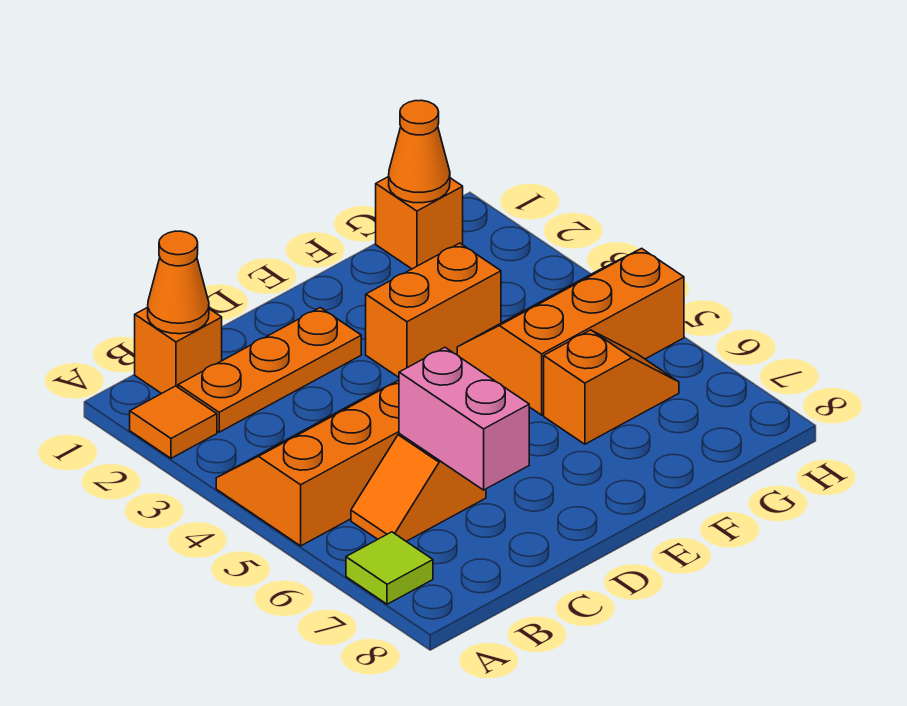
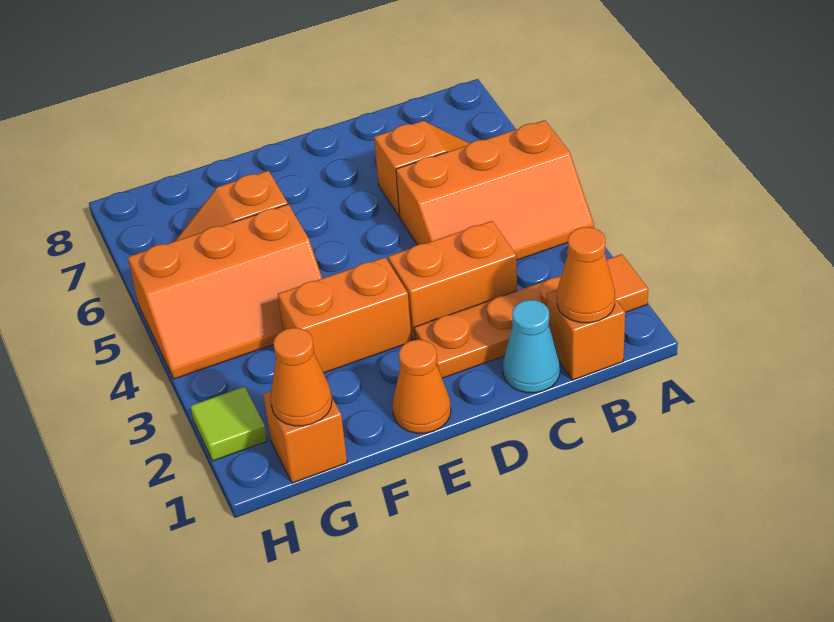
lime tile A7 level 1 -> lime tile H2 level 1
none -> cyan cone C1 level 1
none -> orange brick C3:D3 level 1
pink brick C6:C7 level 2 -> none
none -> orange cone E1 level 1

